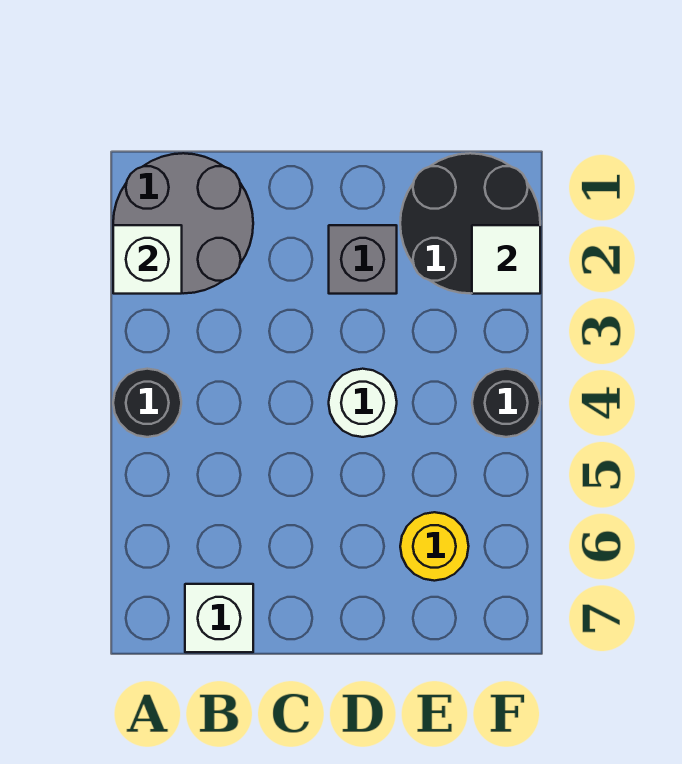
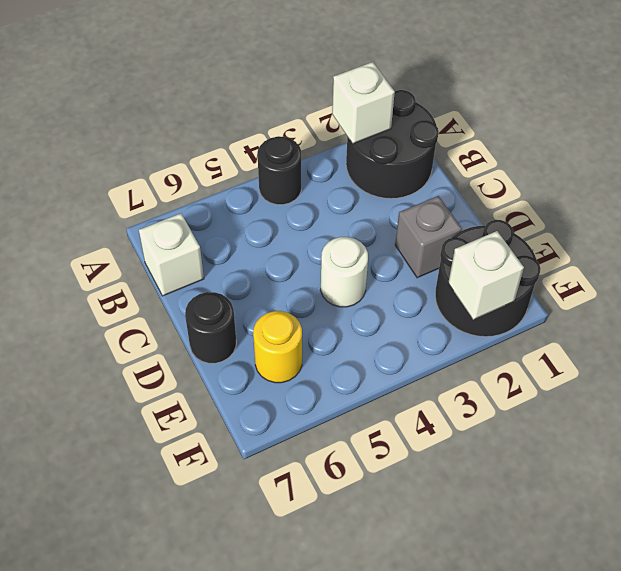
grey round brick A1:B2 level 1 -> black round brick A1:B2 level 1
white tile F2 level 2 -> white brick F2 level 2
black round brick F4 level 1 -> black round brick D7 level 1

